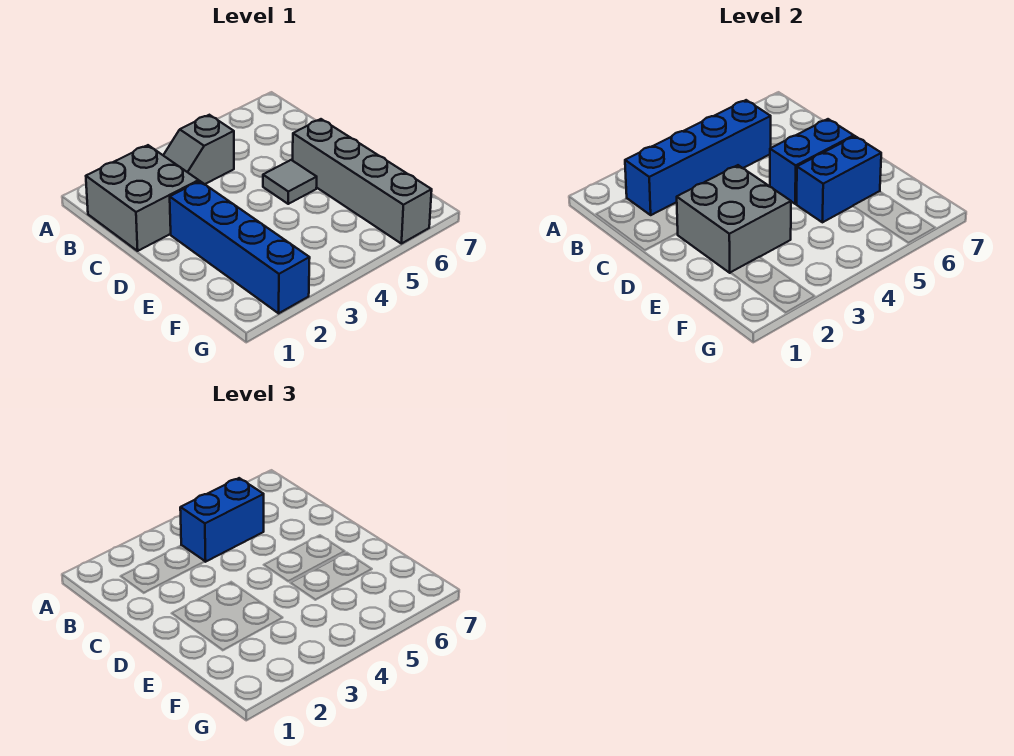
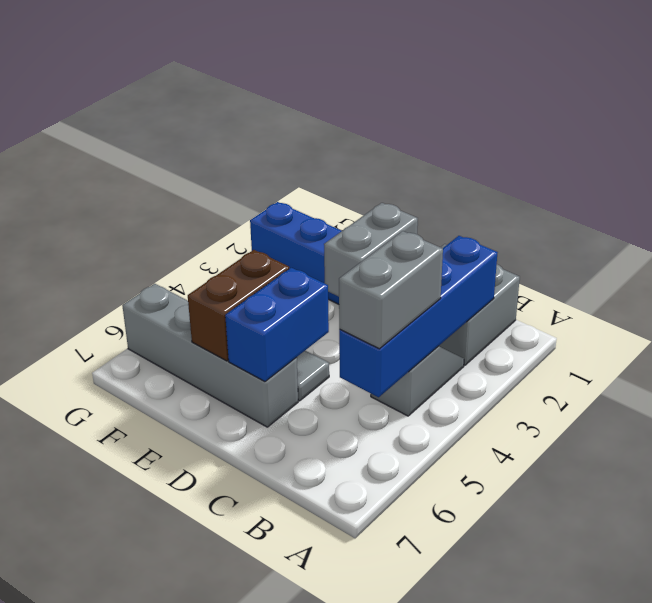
blue brick B4:B5 level 3 -> grey brick B4:B5 level 3
grey brick D2:E3 level 2 -> grey brick D2:D3 level 2
blue brick E5:E6 level 2 -> brown brick E5:E6 level 2

